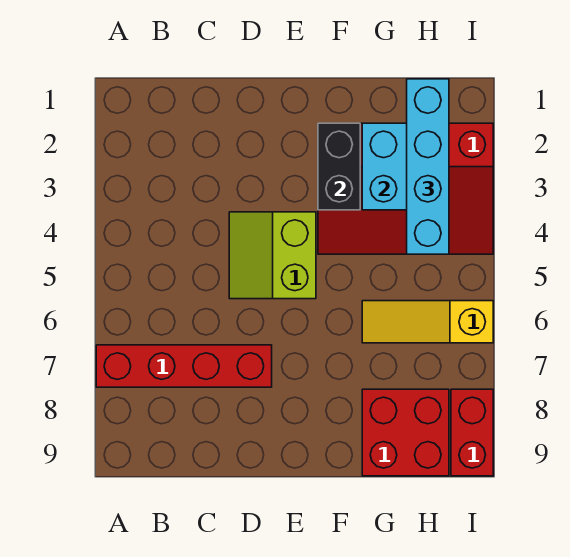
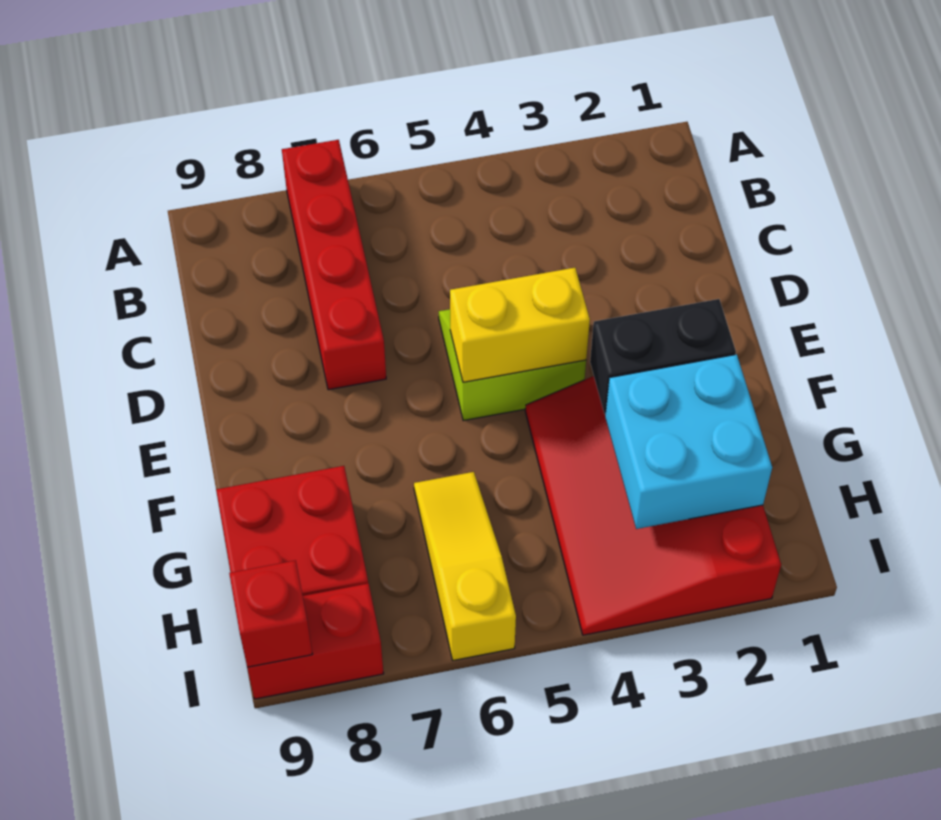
none -> yellow brick E4:E5 level 2
cyan brick H1:H4 level 3 -> none
none -> red brick I9 level 2

